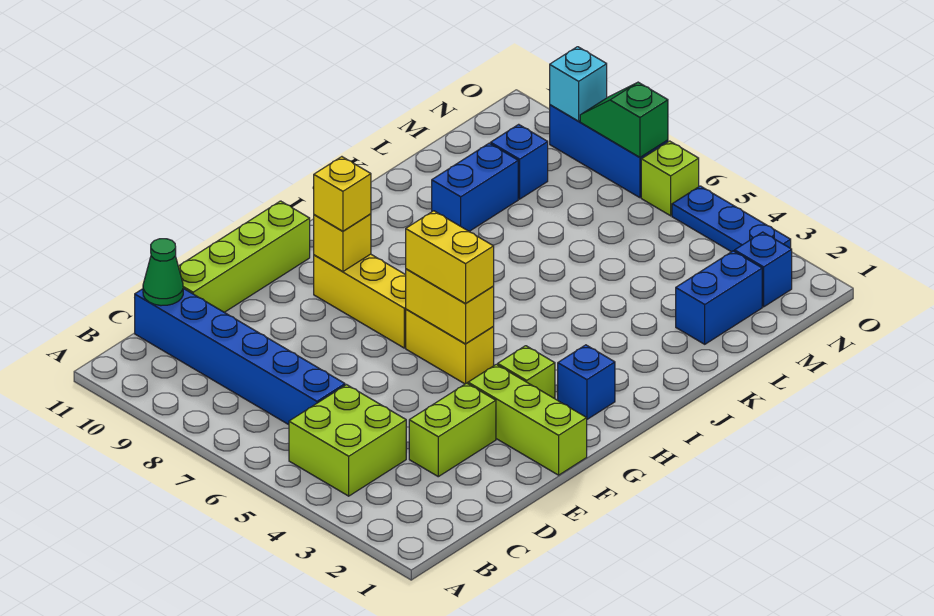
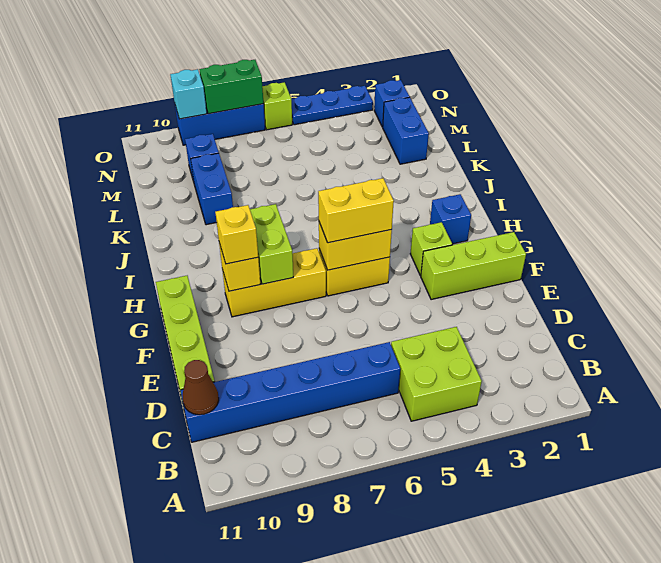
green cone C11 level 2 -> brown cone C11 level 2
lime brick D3:E3 level 1 -> lime brick G8:H8 level 2
green slope O7:O8 level 2 top 7 -> green brick O7:O8 level 2

